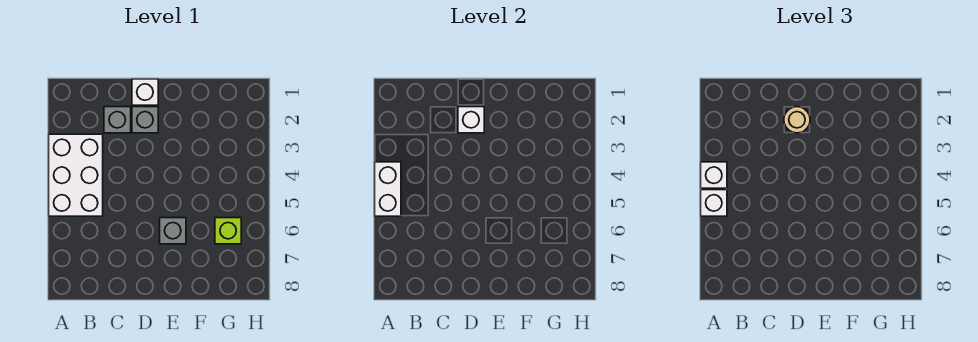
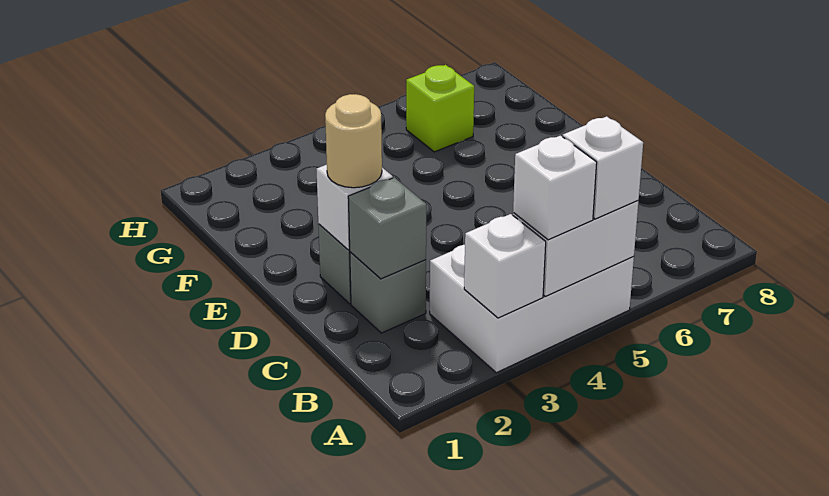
white brick D1 level 1 -> white brick A3 level 2
grey brick E6 level 1 -> grey brick C2 level 2

